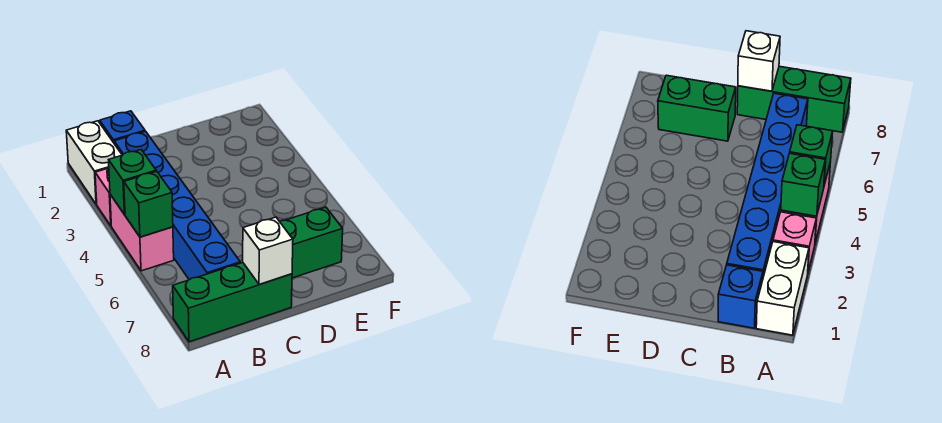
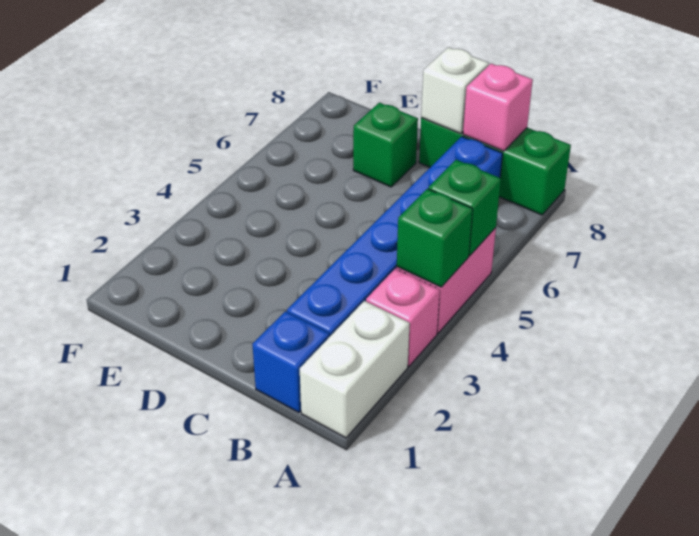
none -> pink brick B8 level 2
green brick D7:E7 level 1 -> green brick D7 level 1

